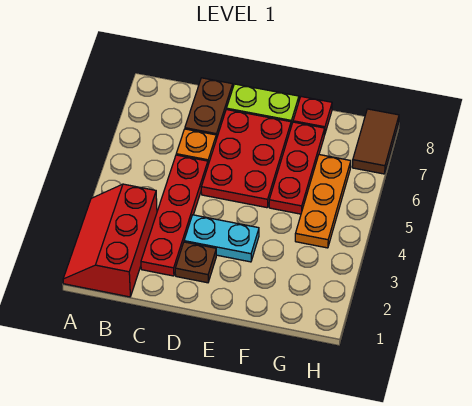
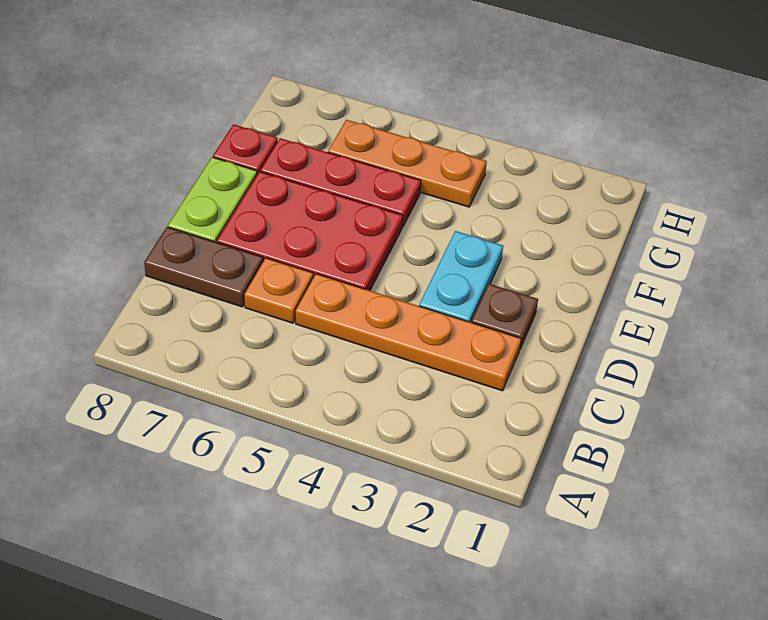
red slope A1:B3 level 1 top B -> none
red plate C2:C5 level 1 -> orange plate C2:C5 level 1
brown tile H7:H8 level 1 -> none

